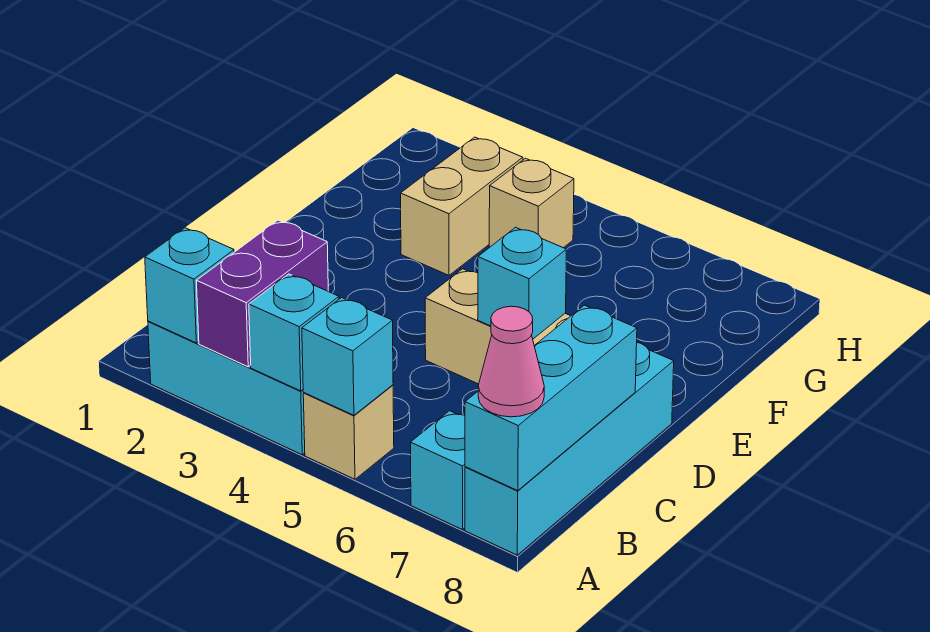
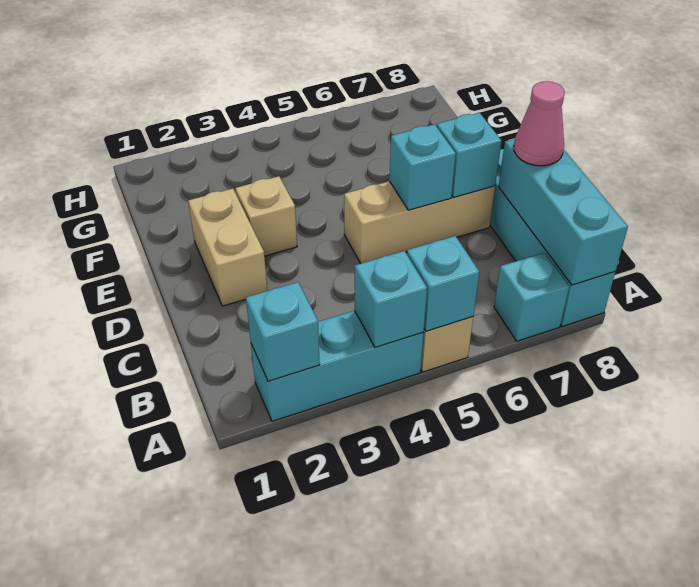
purple brick A3:B3 level 2 -> none
pink cone A8 level 3 -> pink cone C8 level 3
none -> cyan brick D7 level 2
tan brick F3:G3 level 1 -> tan brick D2:E2 level 1
tan brick G4 level 1 -> tan brick E3 level 1

